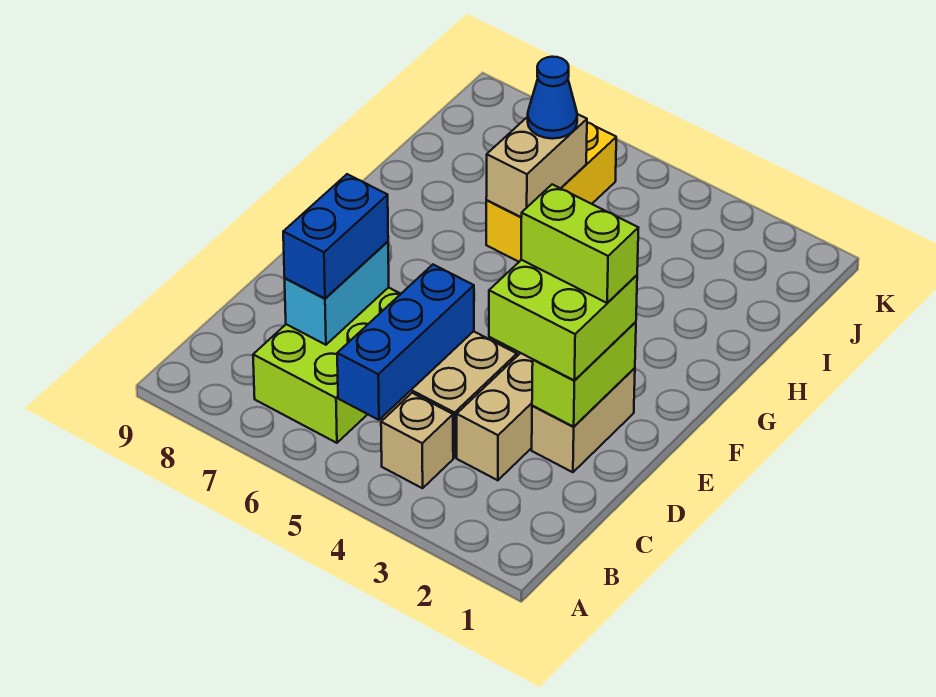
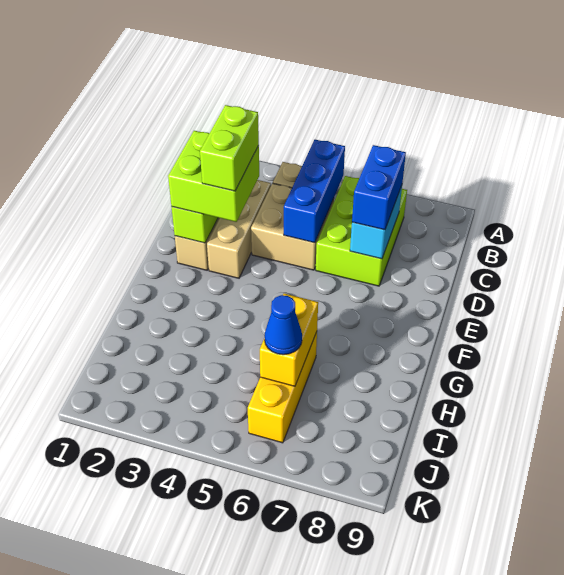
lime brick E2:E3 level 4 -> lime brick D3:E3 level 4
tan brick H6:I6 level 2 -> yellow brick H6:I6 level 2

